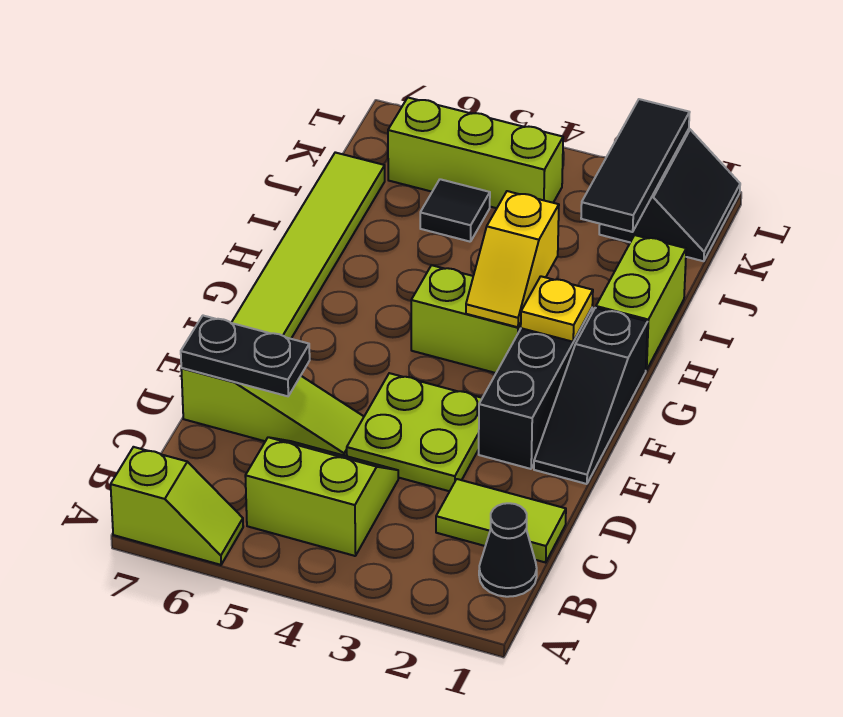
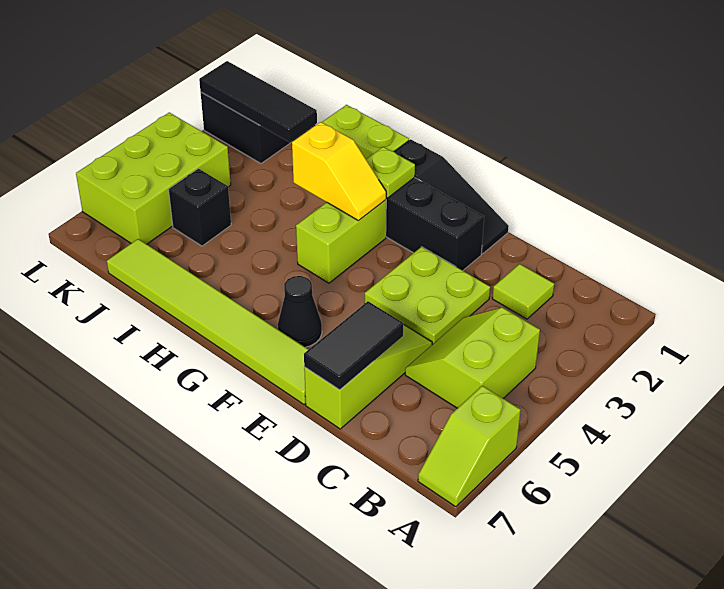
lime slope A6:A7 level 1 top 7 -> lime slope A6:A7 level 1 top 6
black cone B1 level 1 -> black cone F6 level 1
lime tile C1:C2 level 1 -> lime tile C2 level 1
black plate D6:D7 level 2 -> black tile D6:D7 level 2
yellow plate G2 level 2 -> lime plate G2 level 2
black tile J5 level 1 -> black brick J5 level 1
lime brick K4:K6 level 1 -> lime brick K4:L6 level 1

